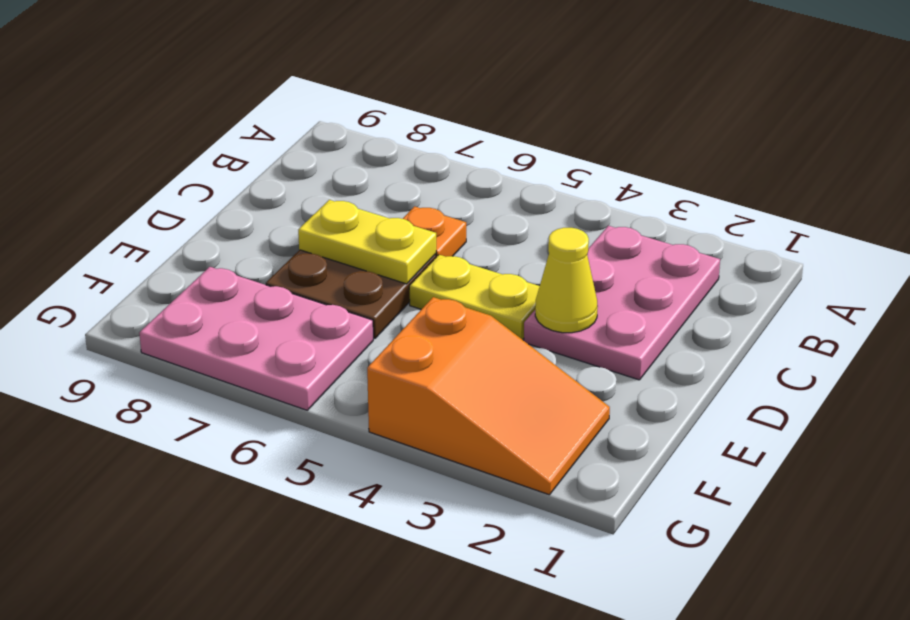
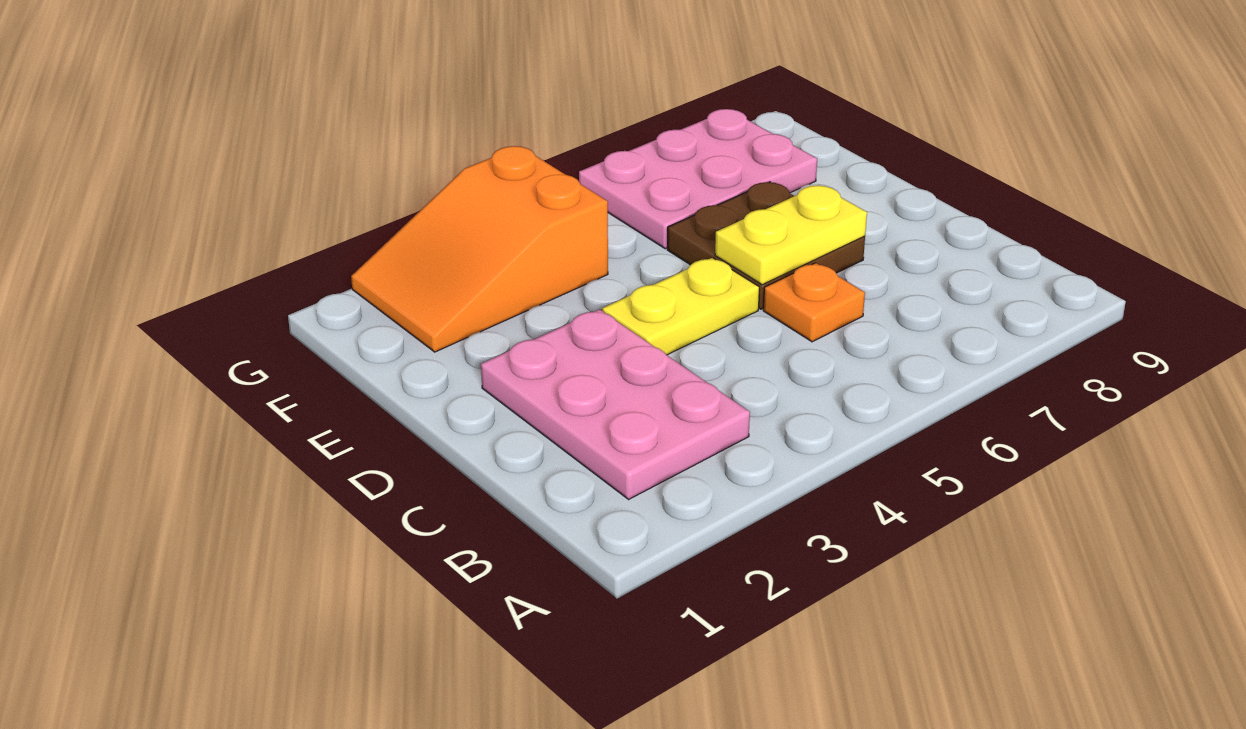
yellow cone D3 level 2 -> none

